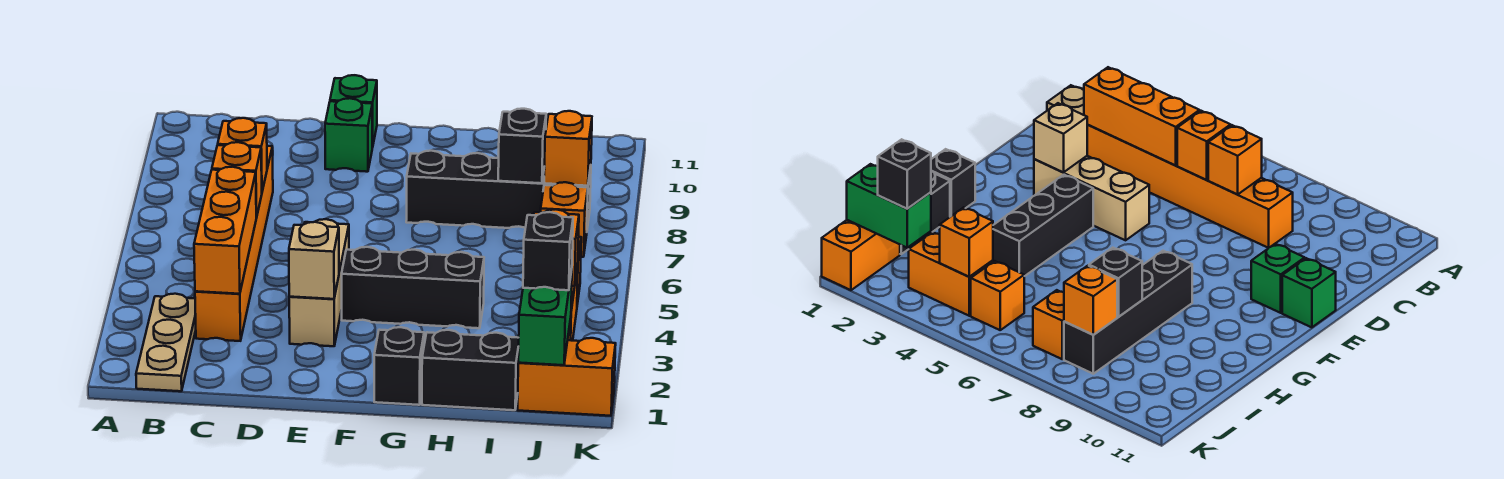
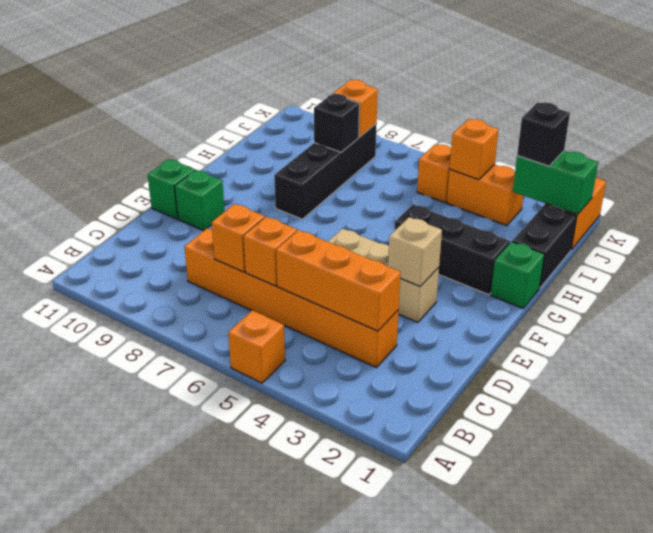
tan plate B1:B3 level 1 -> none
black brick F4:H4 level 1 -> black brick G2:G4 level 1
black brick G1 level 1 -> green brick G1 level 1
orange brick J7 level 1 -> orange brick A5 level 1

